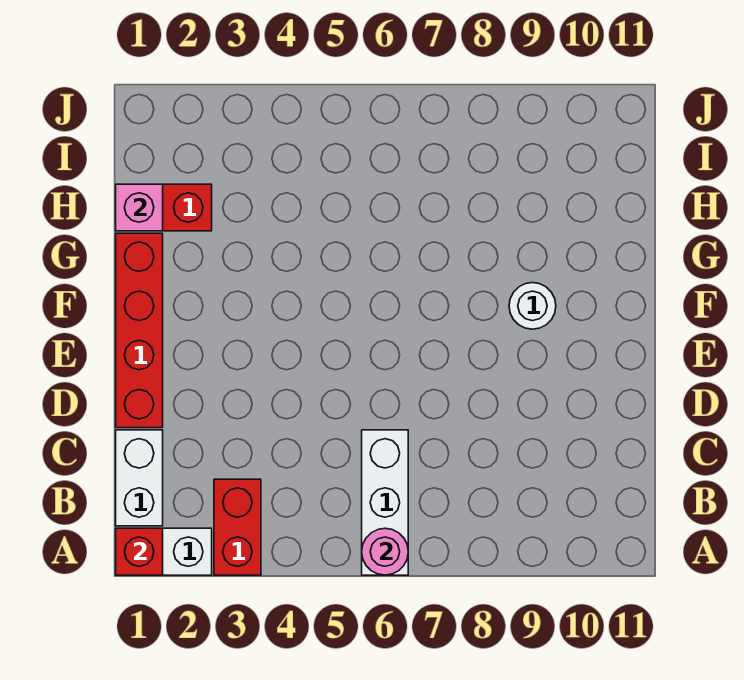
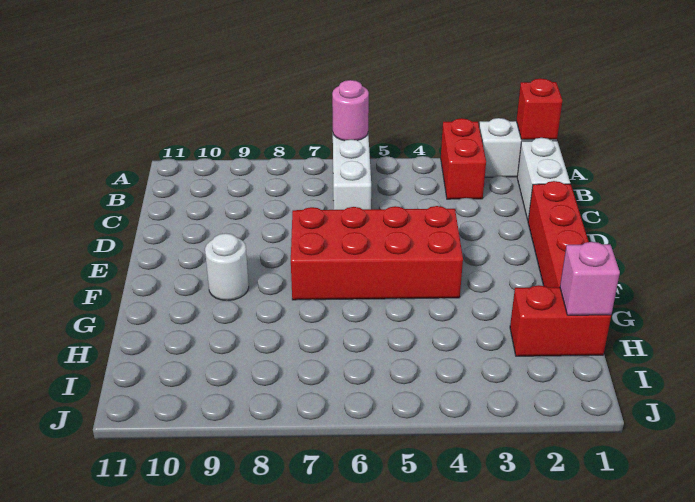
none -> red brick E4:F7 level 1

